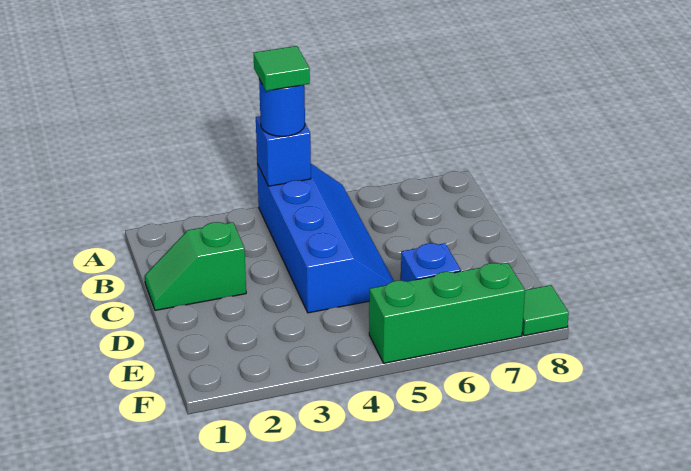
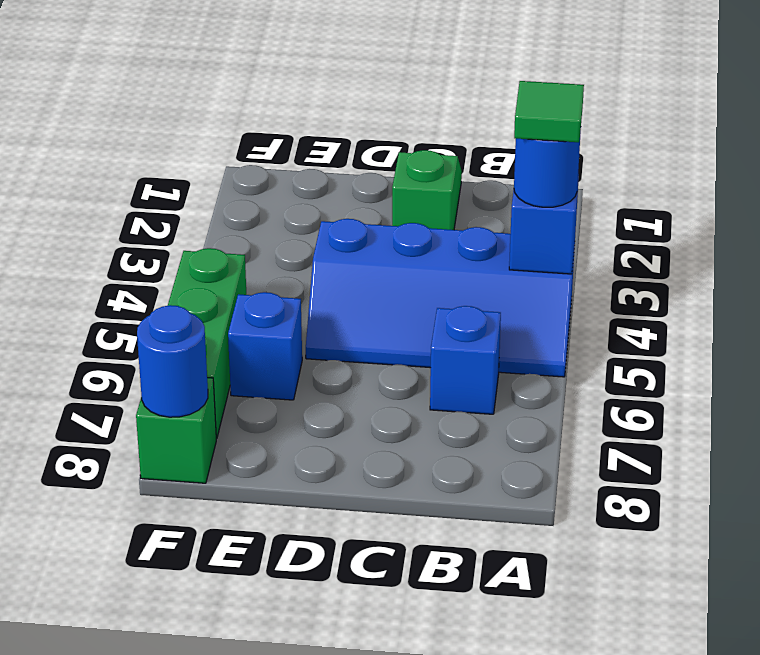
none -> blue brick B6 level 1
green tile F8 level 1 -> green brick F8 level 1
none -> blue round brick F8 level 2

